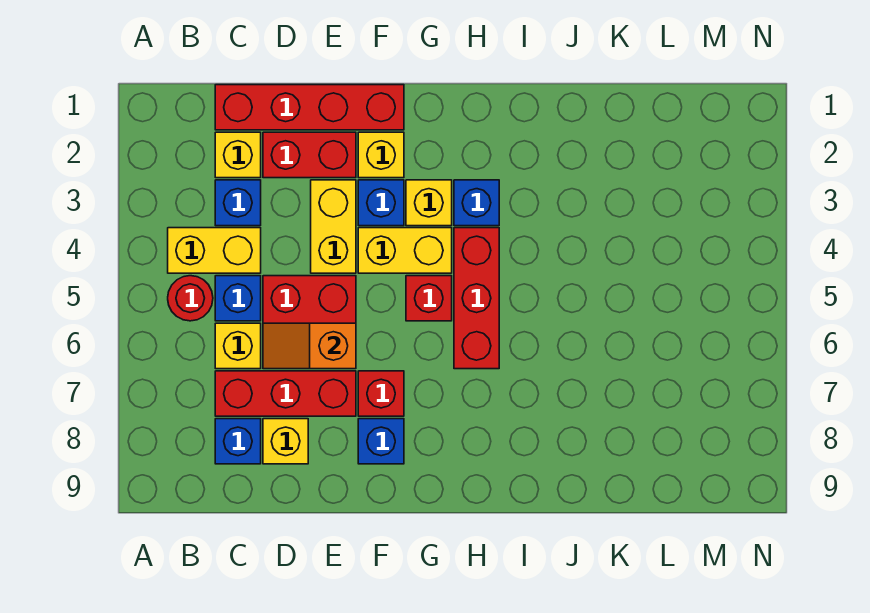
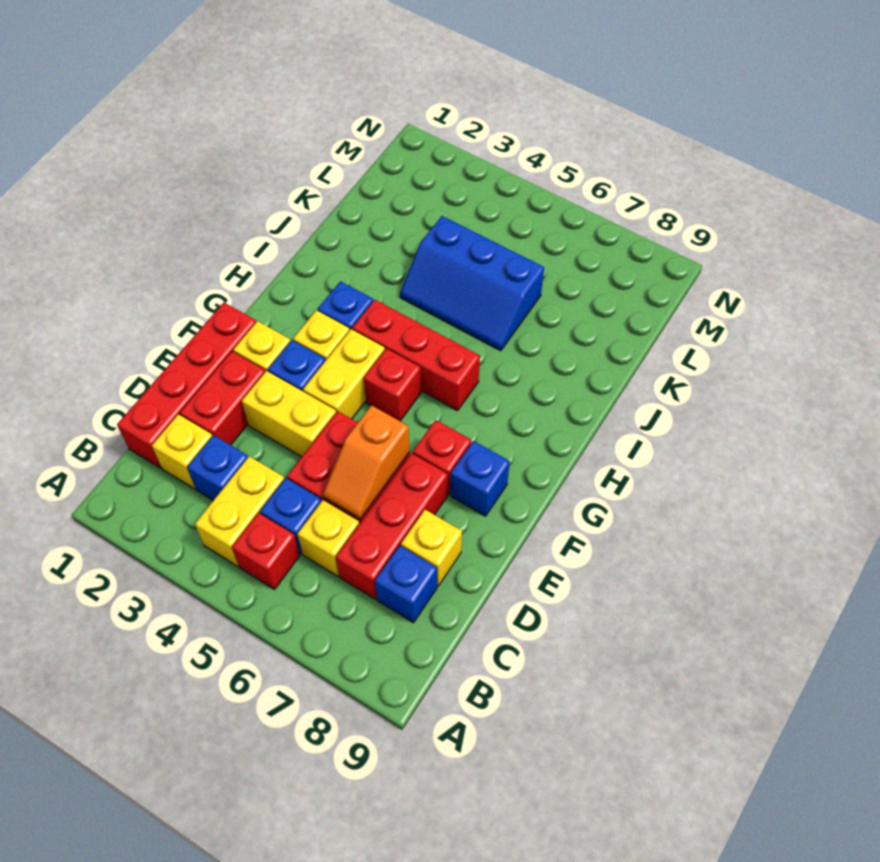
red round brick B5 level 1 -> red brick B5 level 1
none -> blue slope J4:K6 level 1 top K

